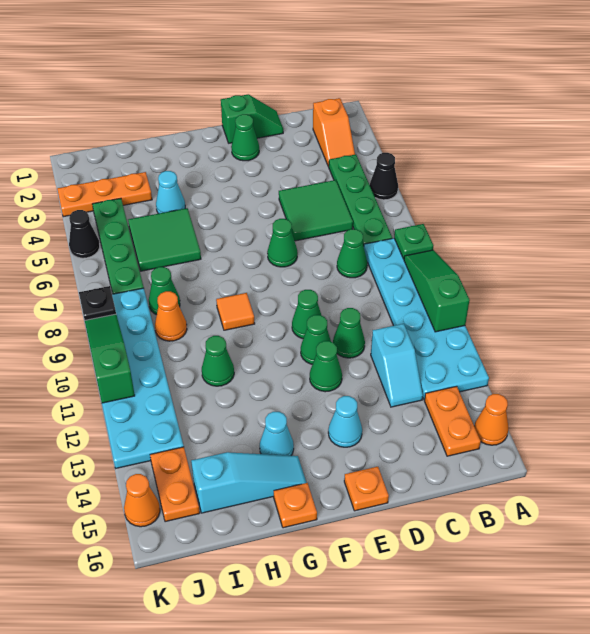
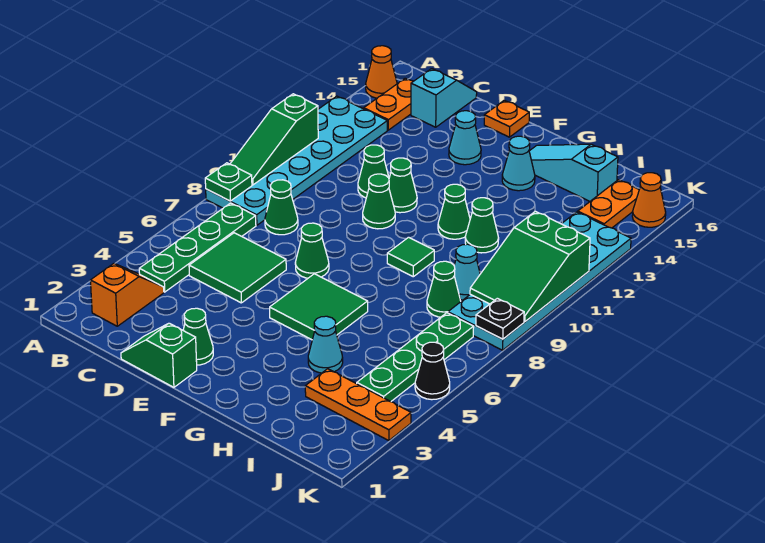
black cone A5 level 1 -> none
cyan slope C12:C13 level 1 top 12 -> cyan slope C15:C16 level 1 top 15
green cone E12 level 1 -> green cone G11 level 1
orange tile G9 level 1 -> green tile G9 level 1
orange plate G16 level 1 -> none
green tile H5:I6 level 1 -> green tile F5:G6 level 1
orange cone I9 level 1 -> cyan cone I9 level 1
green slope K9:K11 level 2 top 11 -> green slope J9:K11 level 2 top 11

